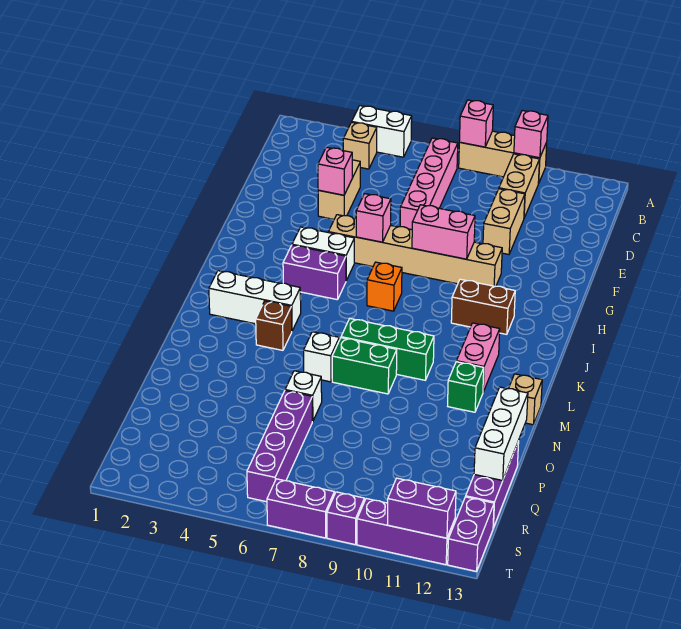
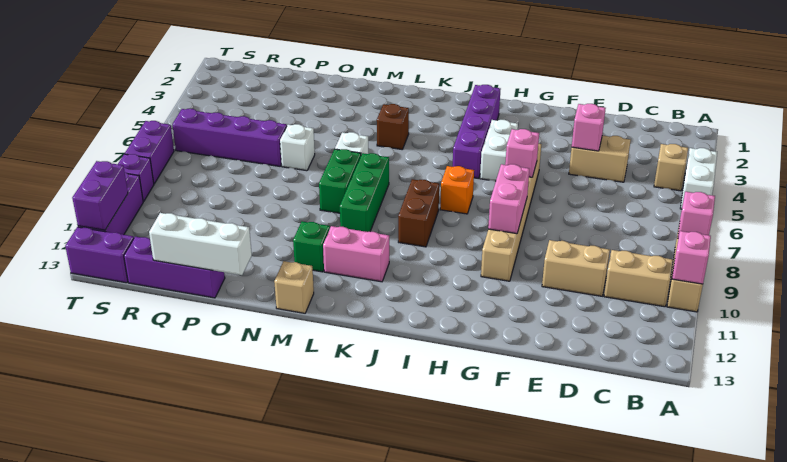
pink brick B7:E7 level 1 -> none
purple brick I4:I5 level 1 -> purple brick I2:I5 level 1
brown brick I10:I11 level 1 -> brown brick J8:J9 level 1
white brick K2:K4 level 1 -> none

